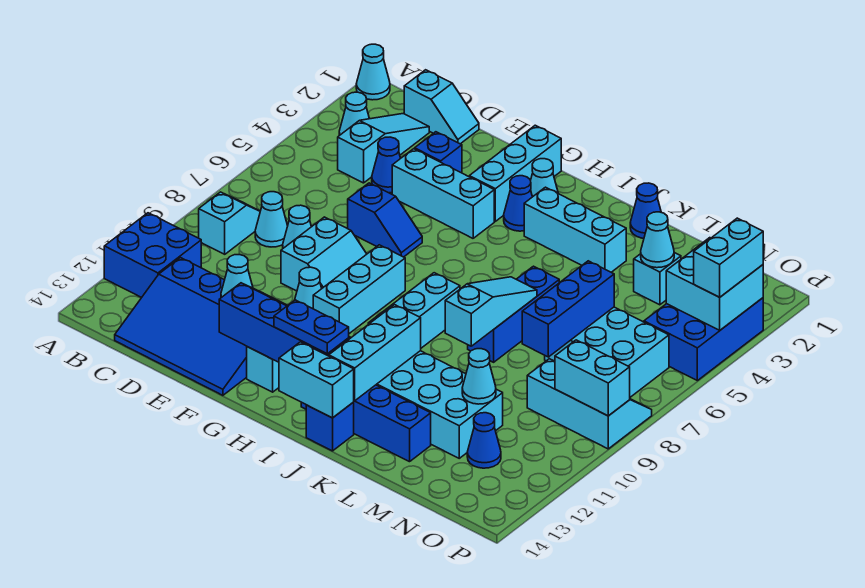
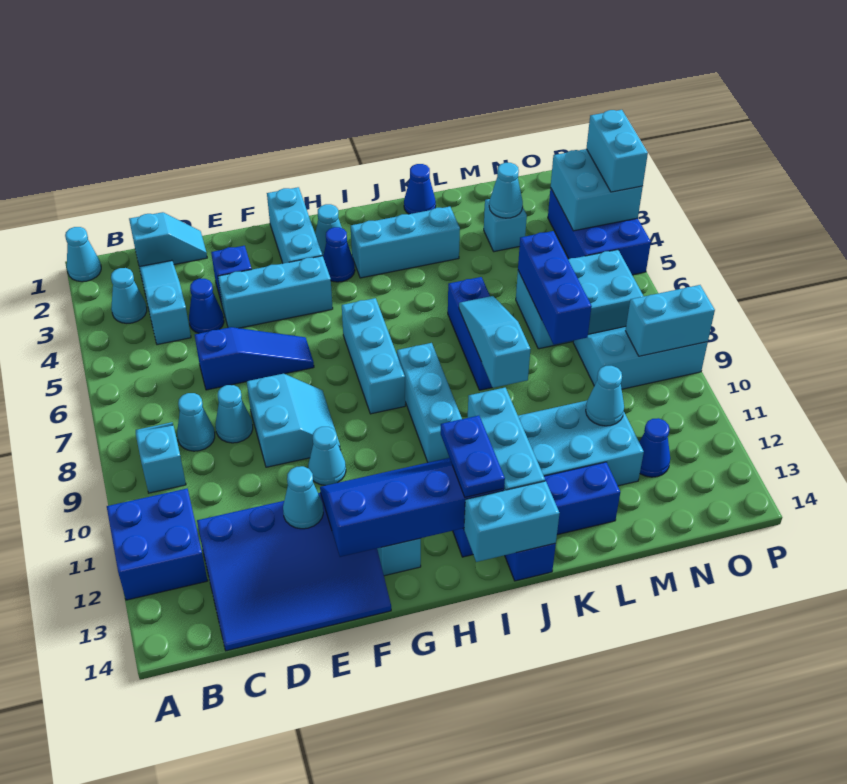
blue slope E6:F6 level 1 top E -> blue slope D6:F6 level 1 top D
cyan brick G8:G10 level 1 -> cyan brick H6:H8 level 1
blue plate H13:I13 level 3 -> blue plate I12:I13 level 3

